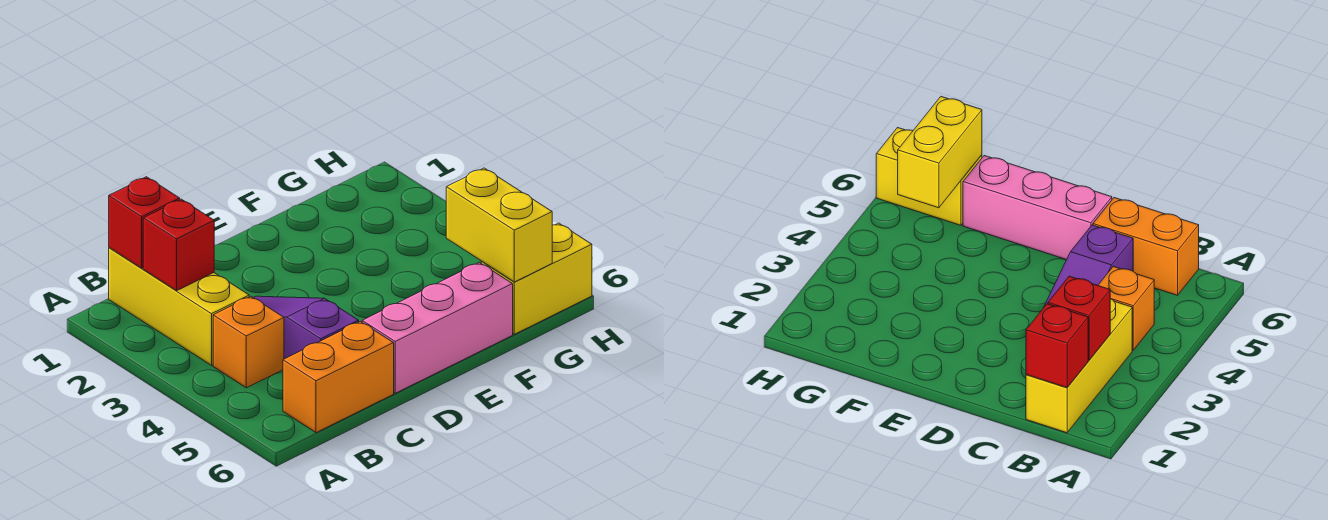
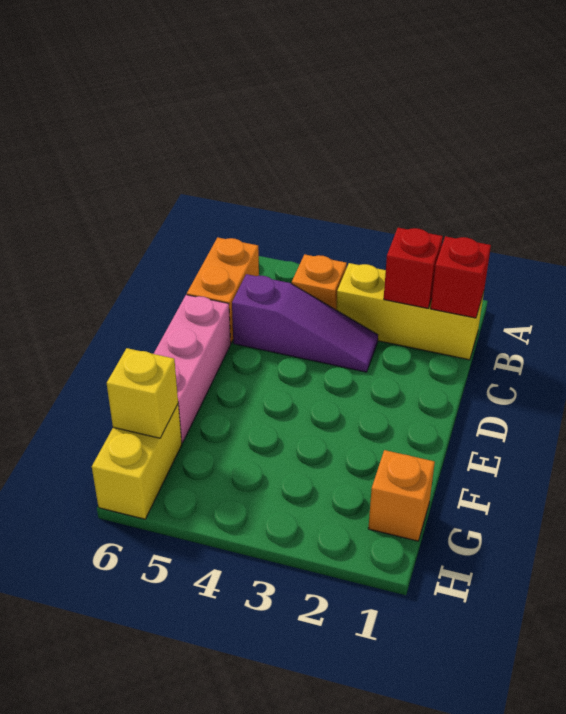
none -> orange brick G1 level 1
yellow brick G5:G6 level 2 -> yellow brick G6 level 2

